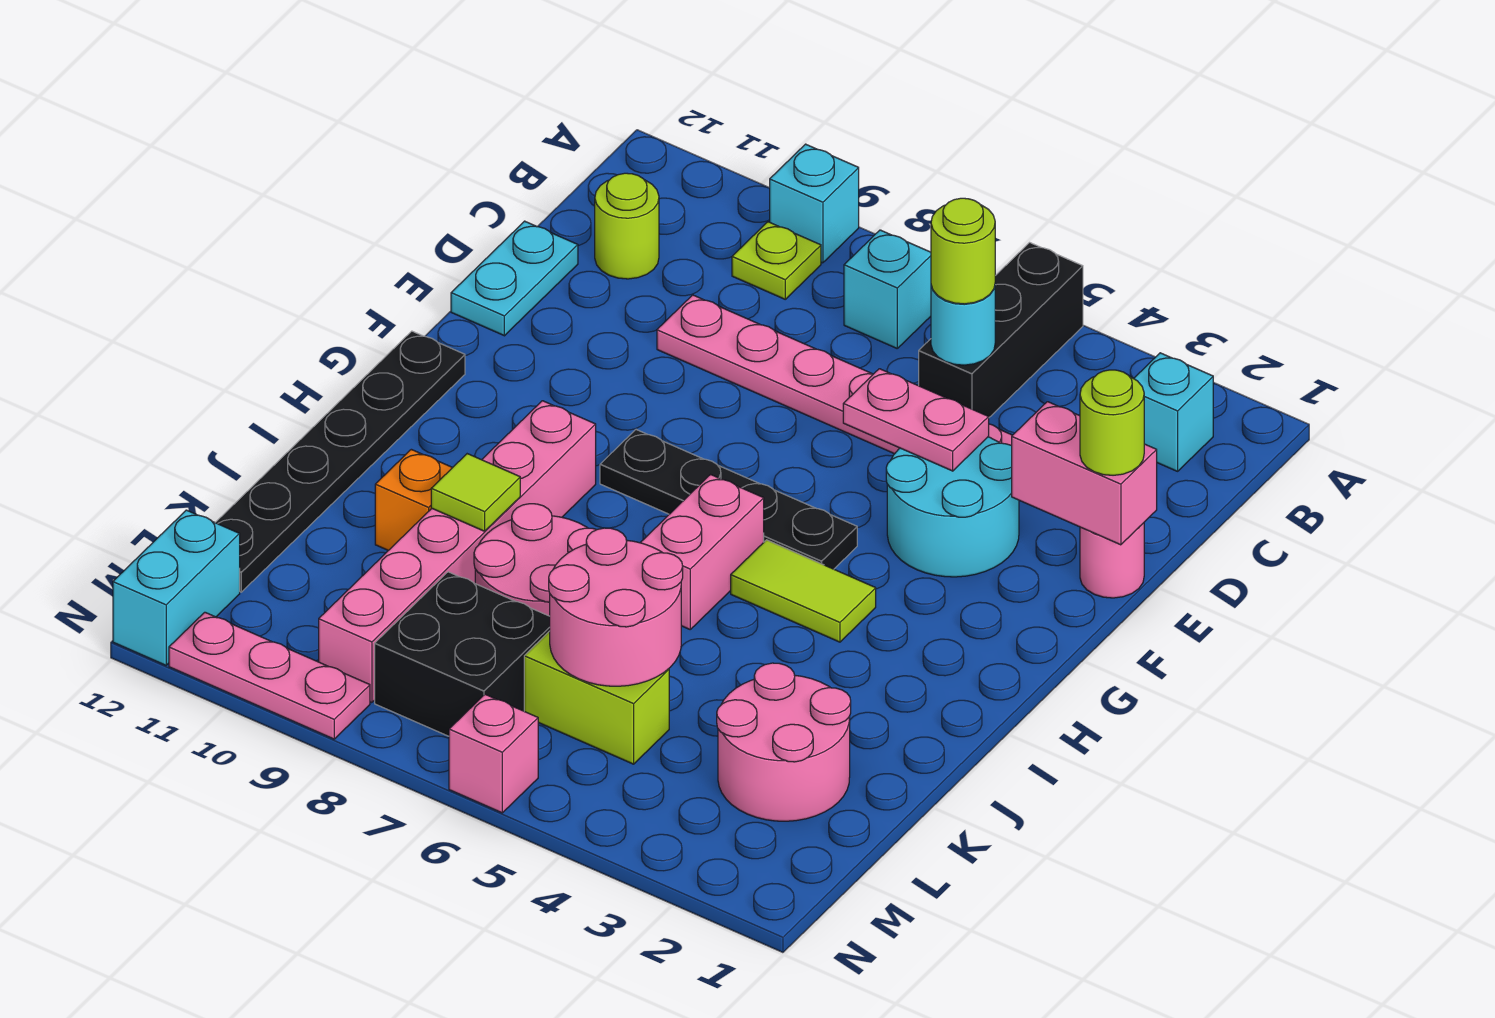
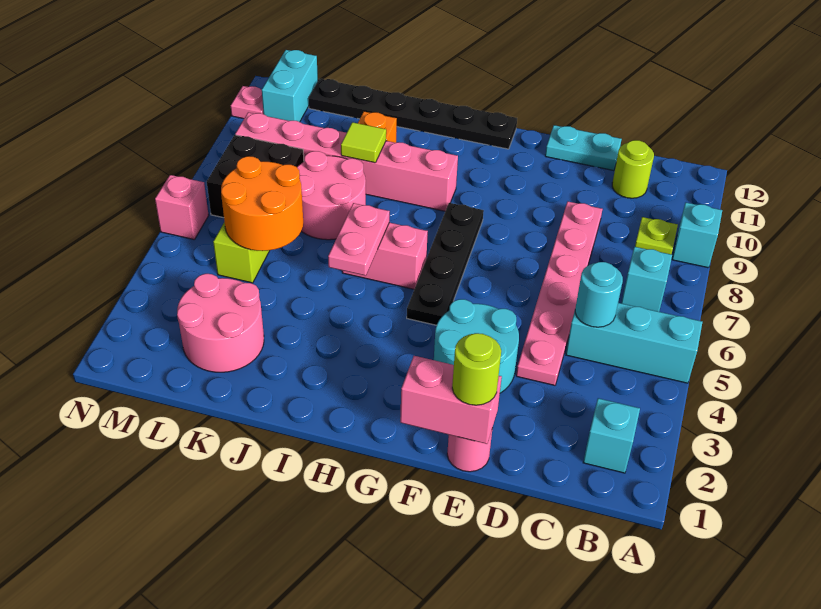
black brick A5:C5 level 1 -> cyan brick A5:C5 level 1
lime round brick C5 level 3 -> none
pink brick E1:E2 level 2 -> pink brick E1:F1 level 2
pink plate E4:E5 level 2 -> pink plate I5:I6 level 2
lime tile H4:H5 level 1 -> none
pink round brick K5:L6 level 2 -> orange round brick K5:L6 level 2
cyan brick M12:N12 level 1 -> cyan brick M11:M12 level 1
pink plate N9:N11 level 1 -> pink plate N11 level 1

